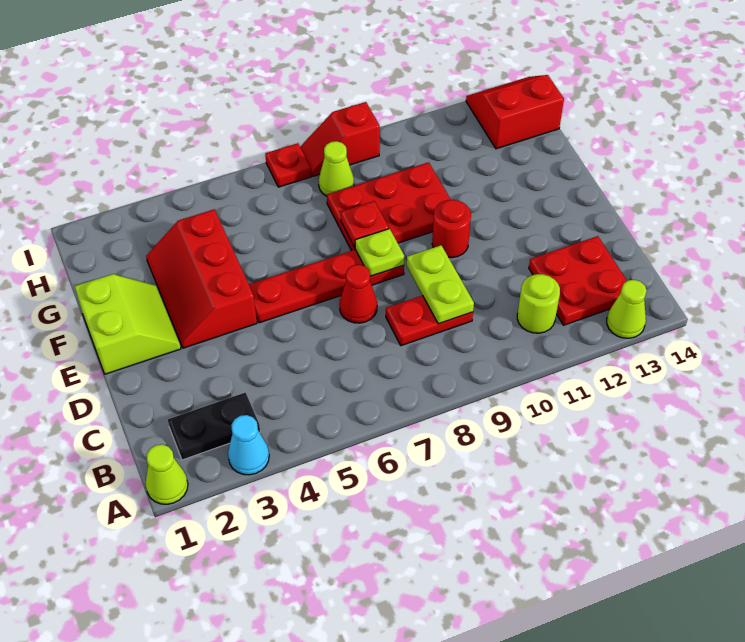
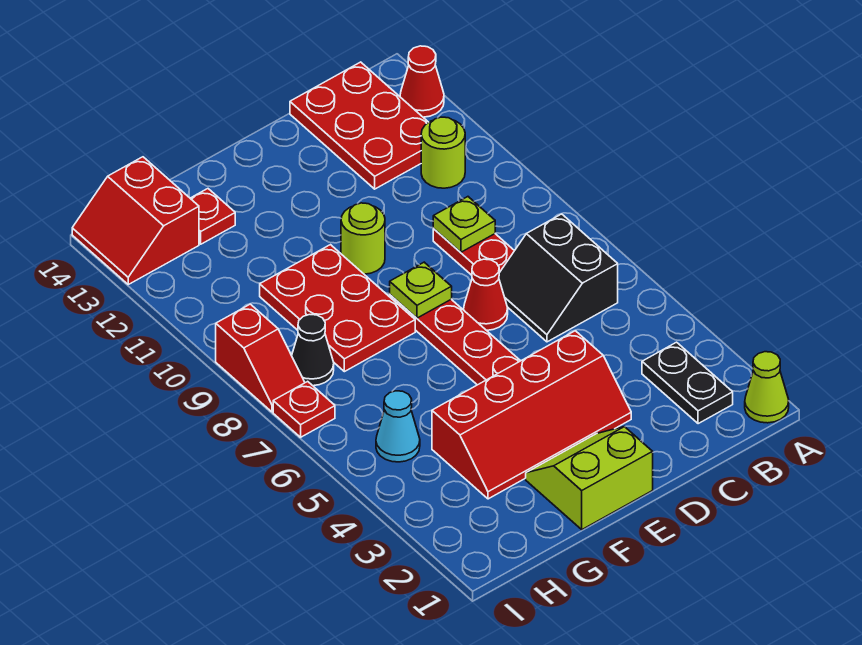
cyan cone A3 level 1 -> cyan cone H5 level 1
lime cone A13 level 1 -> red cone A13 level 1
none -> black slope B6:C7 level 1 top B
red plate B12:C13 level 1 -> red plate B12:C14 level 1
lime plate C9:D9 level 2 -> lime plate C9 level 2
red slope E3:G4 level 1 top 4 -> red slope D3:G4 level 1 top 4
red round brick E10 level 1 -> lime round brick E10 level 1
red plate F8 level 2 -> red plate G13 level 1
lime cone H8 level 1 -> black cone H8 level 1

